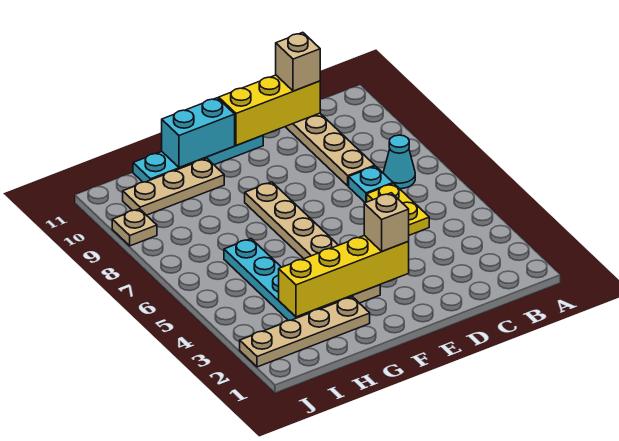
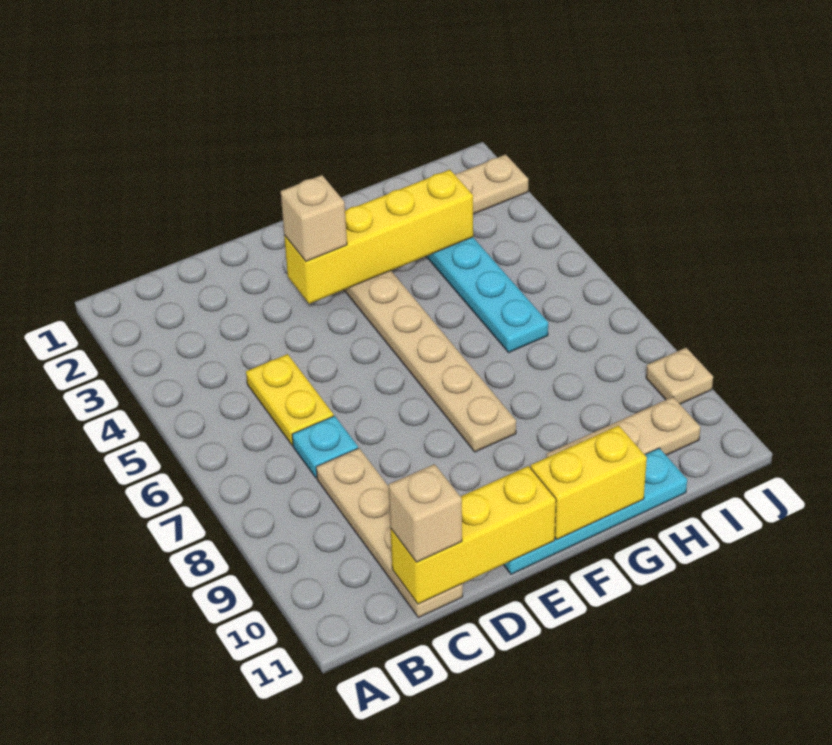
cyan cone B7 level 1 -> none
cyan brick F11:G11 level 2 -> yellow brick F11:G11 level 2

